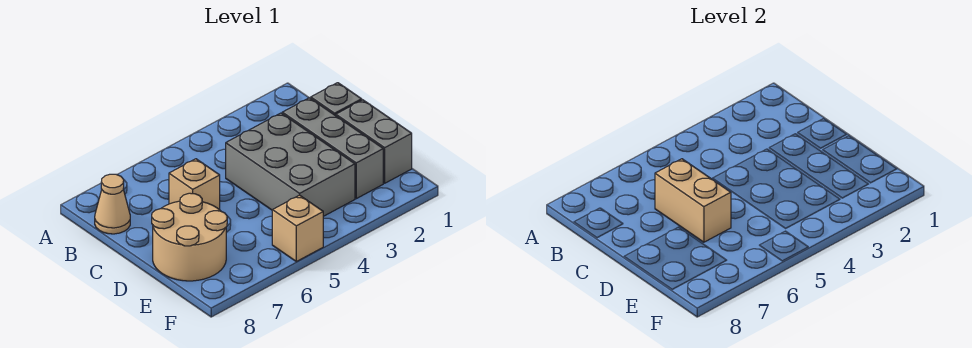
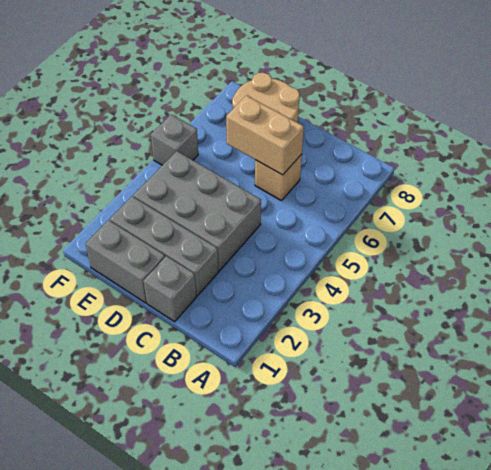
tan cone B8 level 1 -> none
tan brick F5 level 1 -> grey brick F5 level 1

